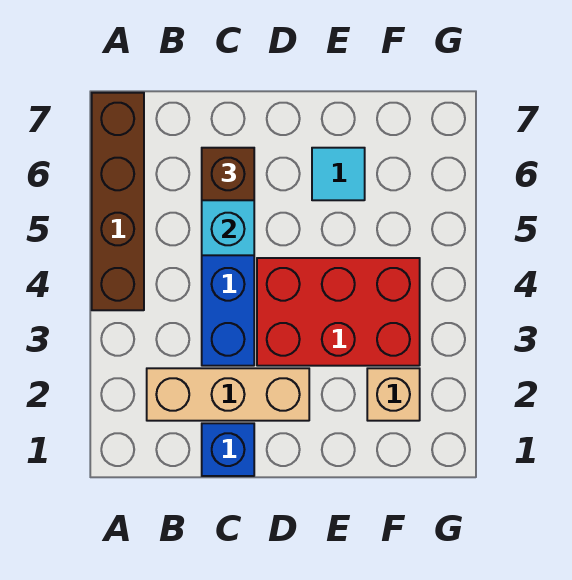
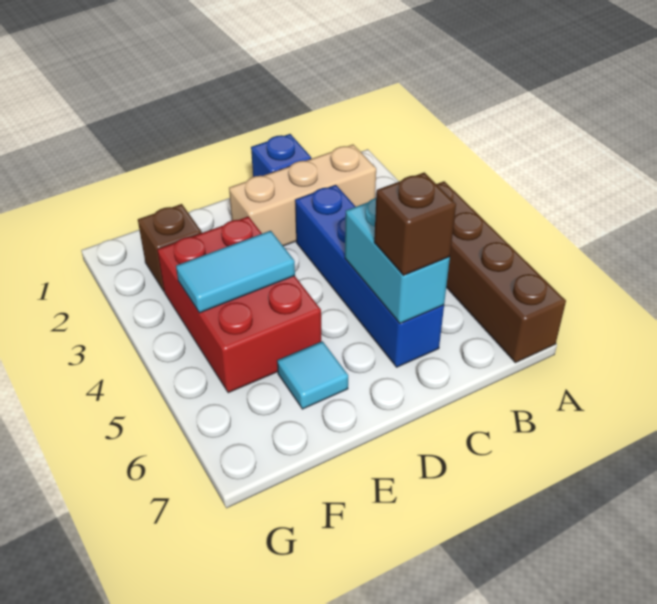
red brick D3:F4 level 1 -> red brick E3:F5 level 1
none -> cyan tile E4:F4 level 2
tan brick F2 level 1 -> brown brick F2 level 1

